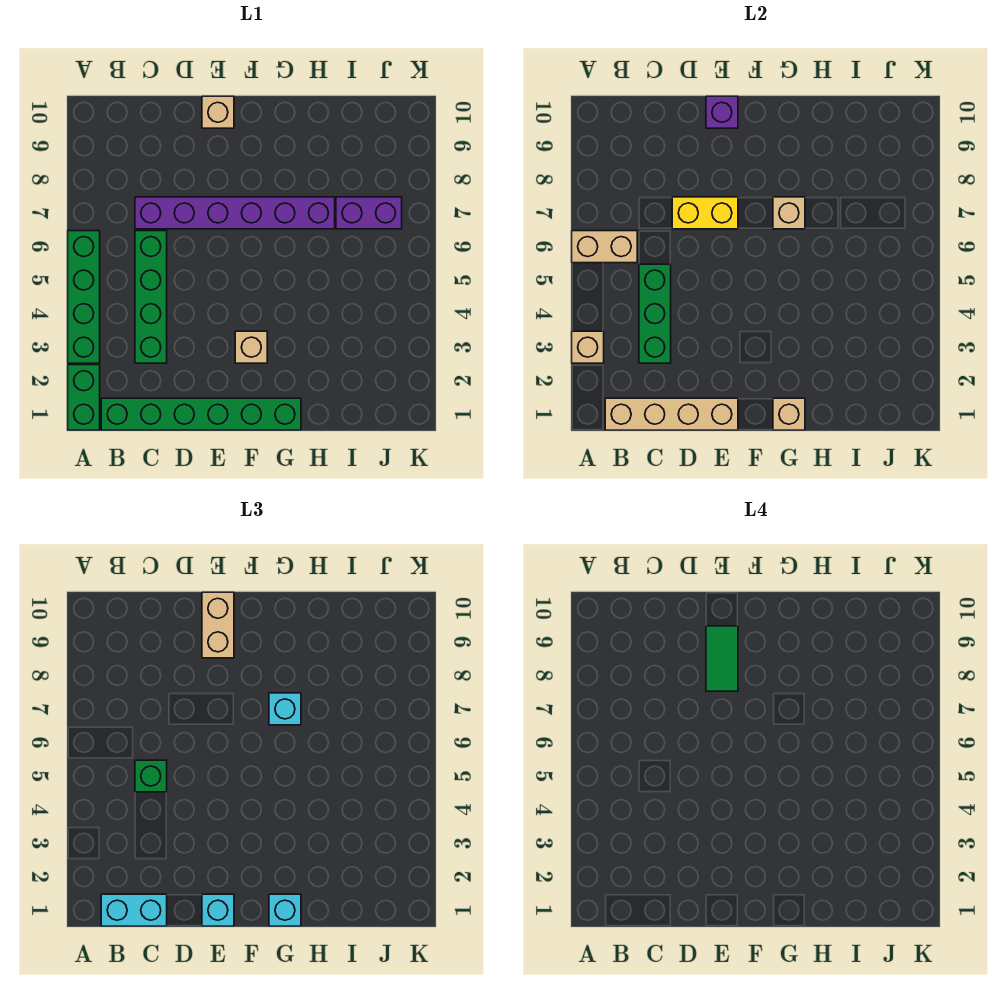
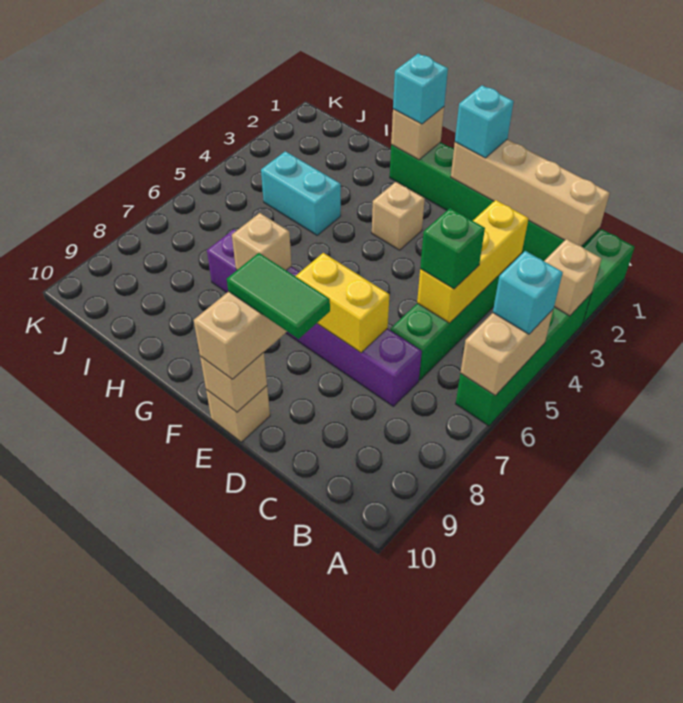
tan brick A6:B6 level 2 -> tan brick A5:A6 level 2
cyan brick B1:C1 level 3 -> cyan brick H4:I4 level 1
green brick C3:C5 level 2 -> yellow brick C3:C5 level 2
green tile E8:E9 level 4 -> green tile D9:E9 level 4
purple brick E10 level 2 -> tan brick E10 level 2
cyan brick G7 level 3 -> cyan brick A5 level 3
purple brick I7:J7 level 1 -> none

